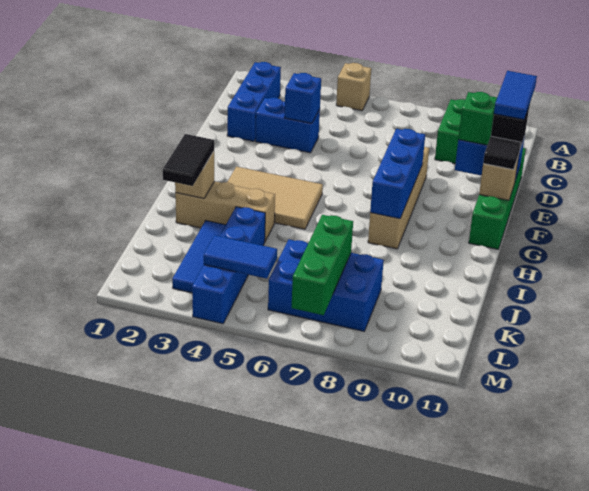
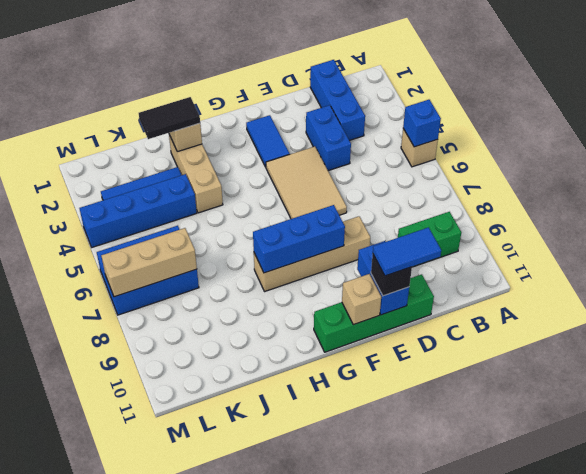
blue brick B2:D2 level 1 -> blue brick C1:C3 level 1
blue brick D4 level 2 -> blue brick A5 level 2
green brick E10 level 3 -> none
black tile F11 level 3 -> none
tan tile G3:H5 level 1 -> tan tile E4:F6 level 1
blue brick K6:L8 level 1 -> blue brick K6:M7 level 1
green brick K7:M7 level 2 -> tan brick K7:M7 level 2
blue tile L4:L5 level 2 -> blue tile F2:F3 level 1

